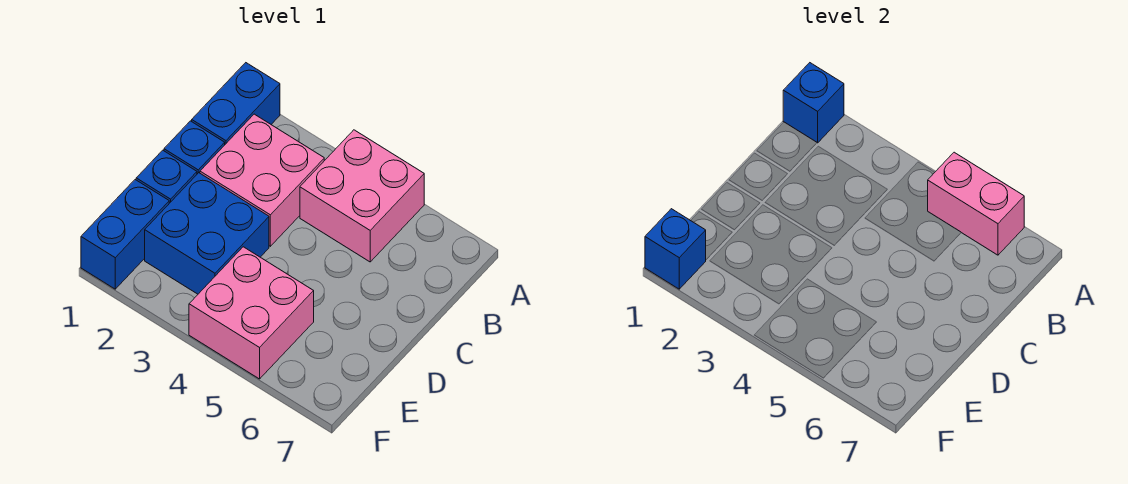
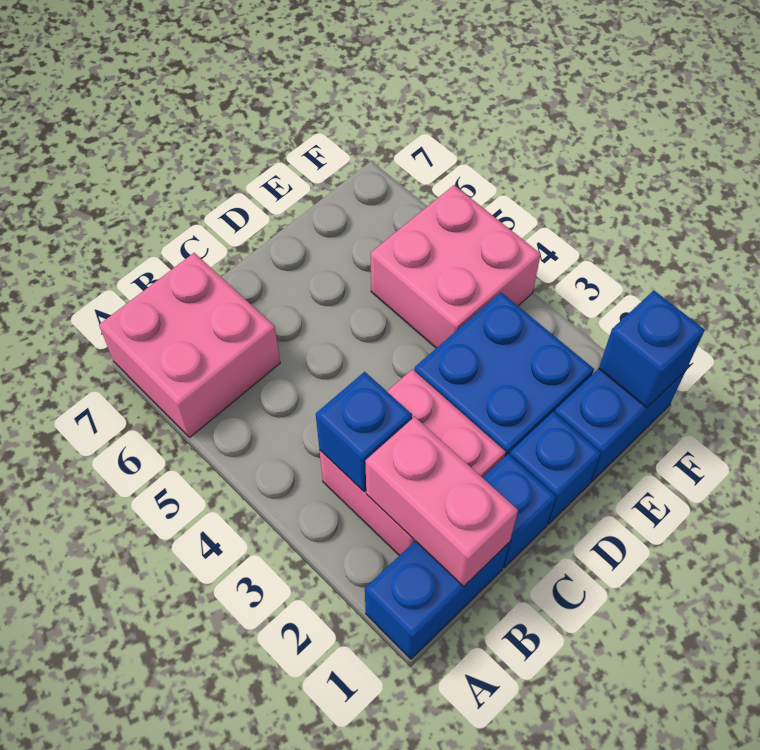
blue brick A1 level 2 -> blue brick B3 level 2
pink brick A4:B5 level 1 -> pink brick A6:B7 level 1
pink brick A5:A6 level 2 -> pink brick B1:B2 level 2

